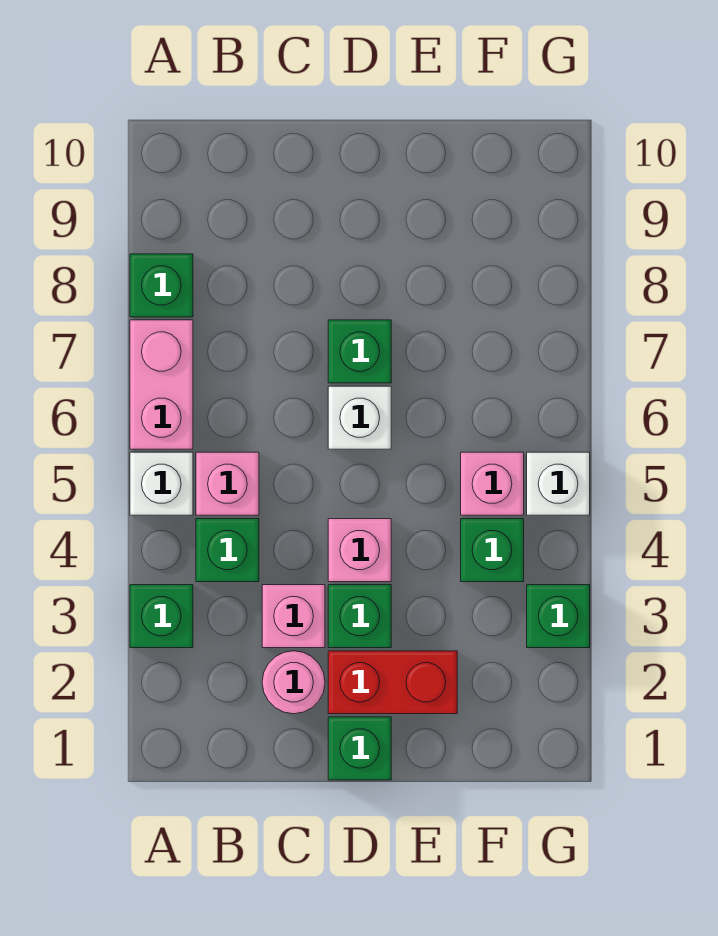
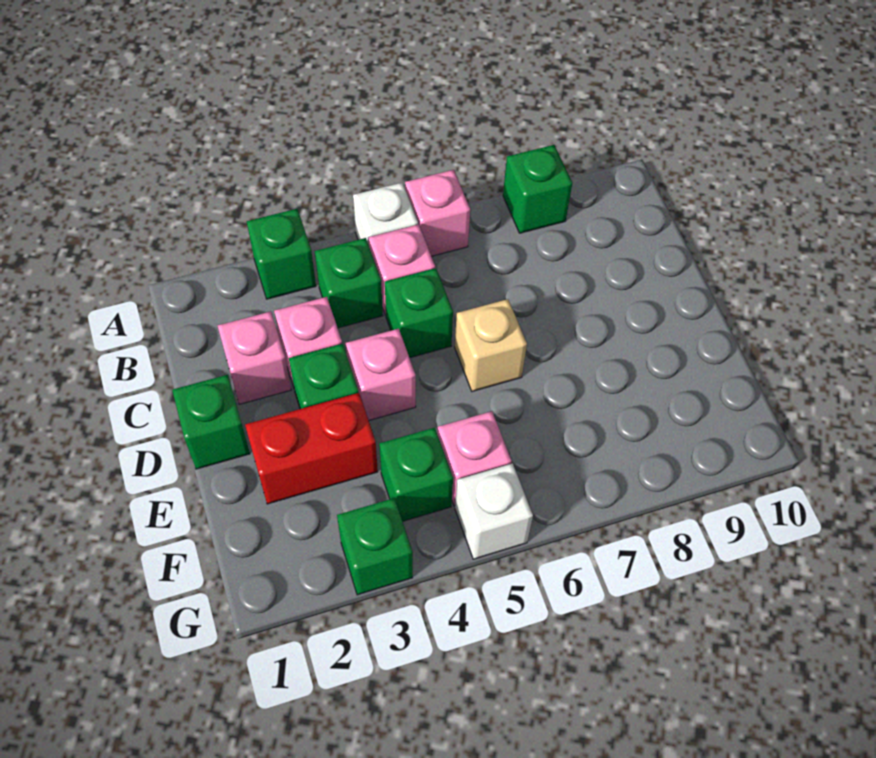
pink brick A6:A7 level 1 -> pink brick A6 level 1
pink round brick C2 level 1 -> pink brick C2 level 1
red brick D2:E2 level 1 -> red brick E2:E3 level 1
white brick D6 level 1 -> tan brick D6 level 1
green brick D7 level 1 -> green brick C5 level 1

